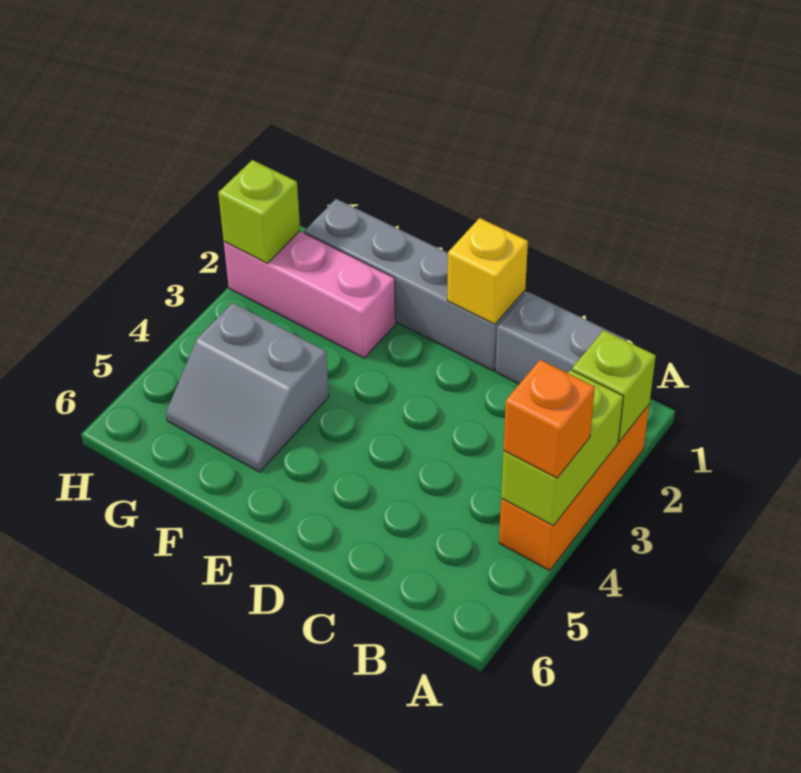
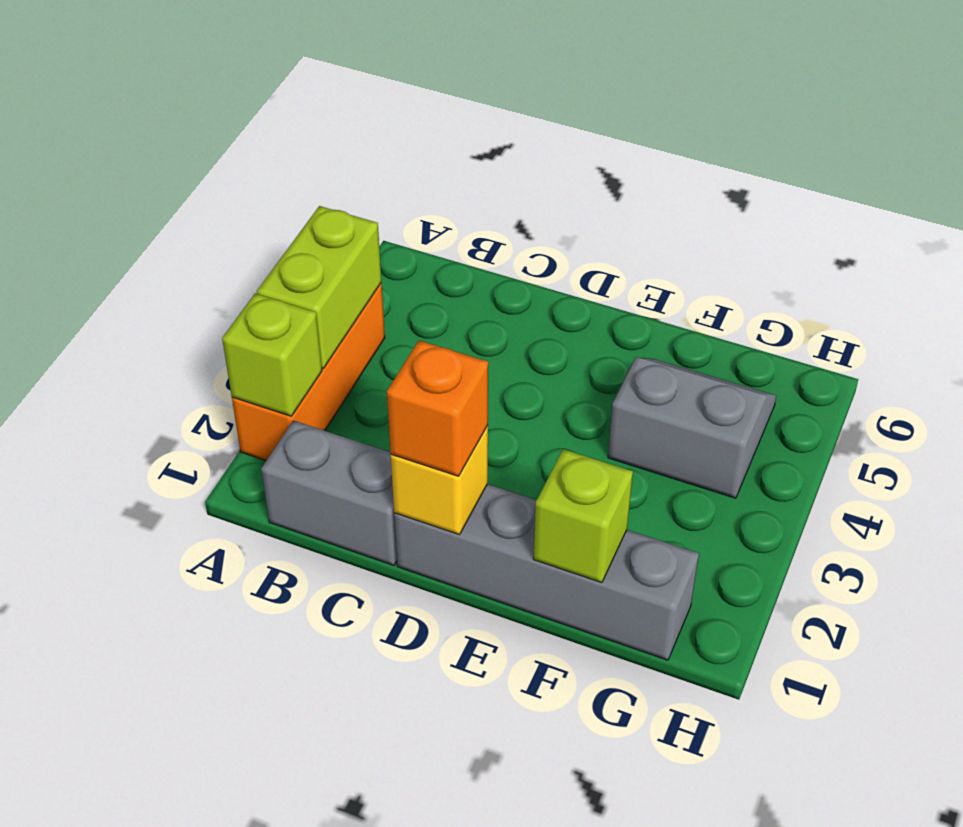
orange brick A4 level 3 -> orange brick D1 level 3
pink brick F2:H2 level 1 -> none
lime brick H2 level 2 -> lime brick F1 level 2

